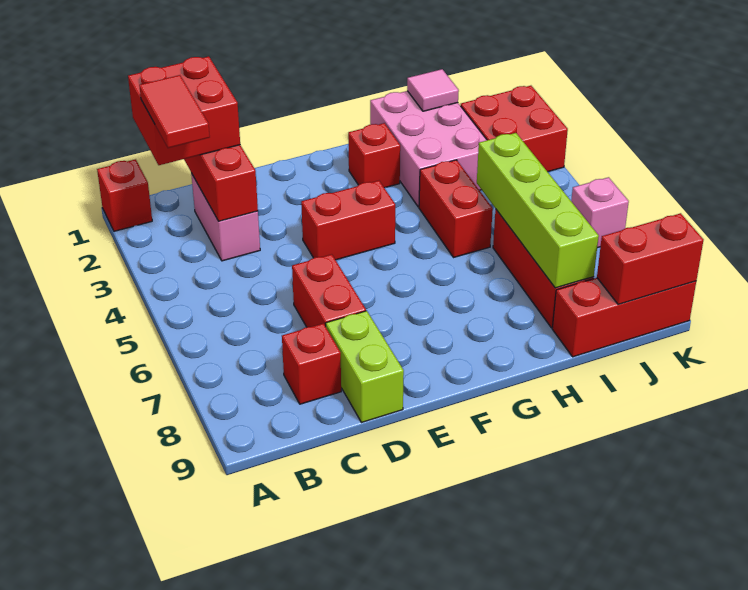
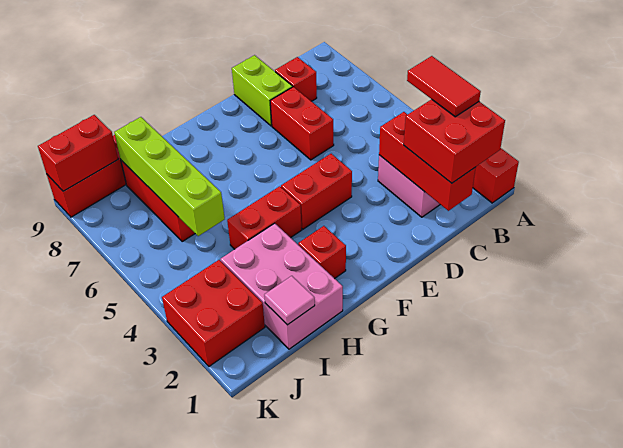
red brick H4:H5 level 1 -> red brick G4:H4 level 1
pink brick K6 level 1 -> none

